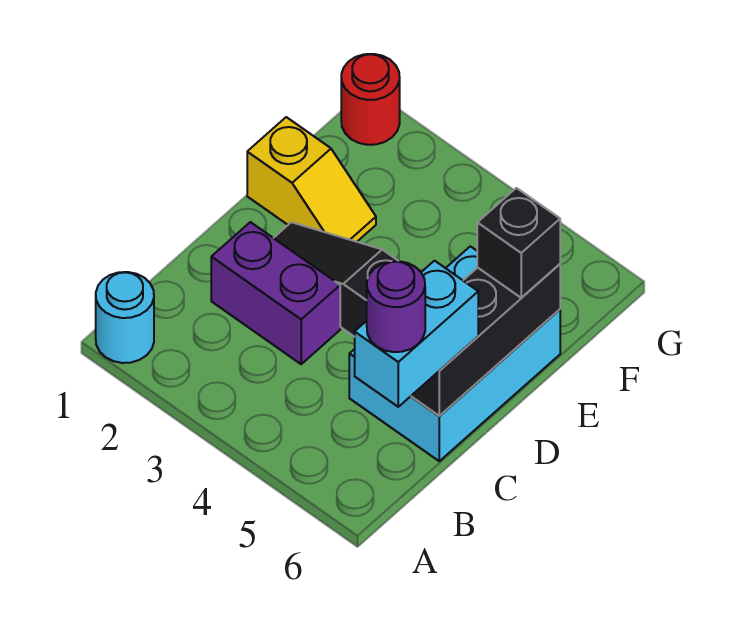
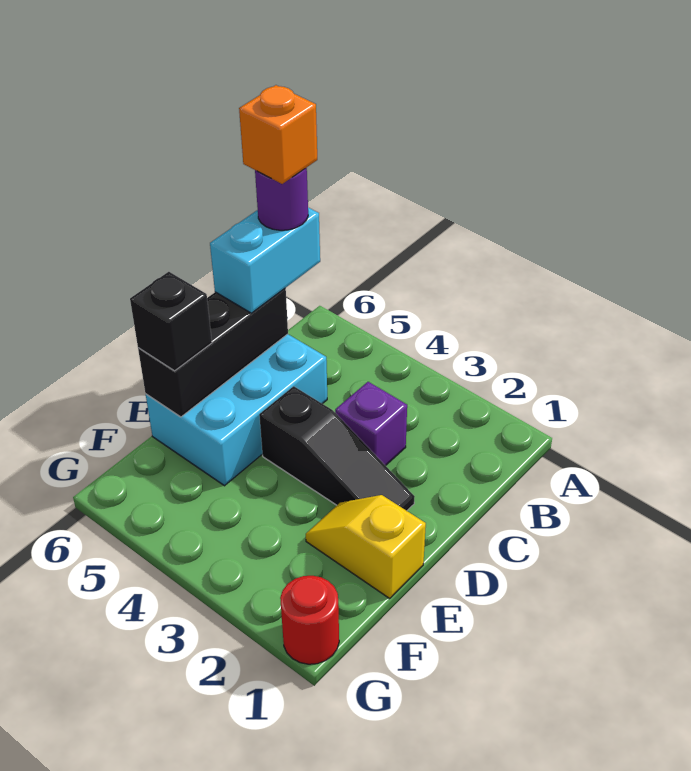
cyan round brick A1 level 1 -> none
none -> orange brick B6 level 5
purple brick C2:C3 level 1 -> purple brick C3 level 1

